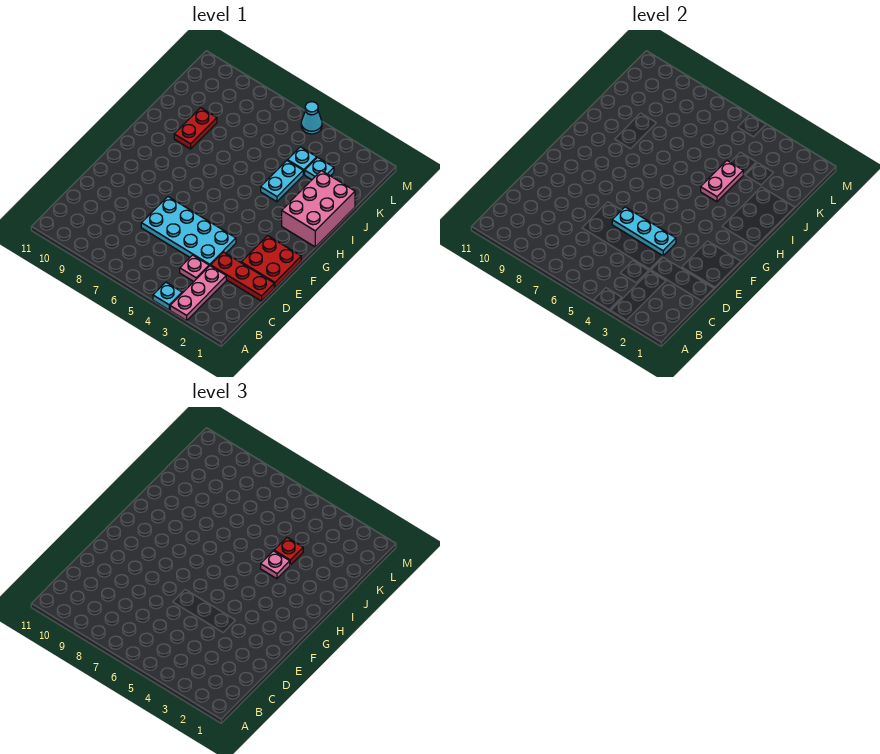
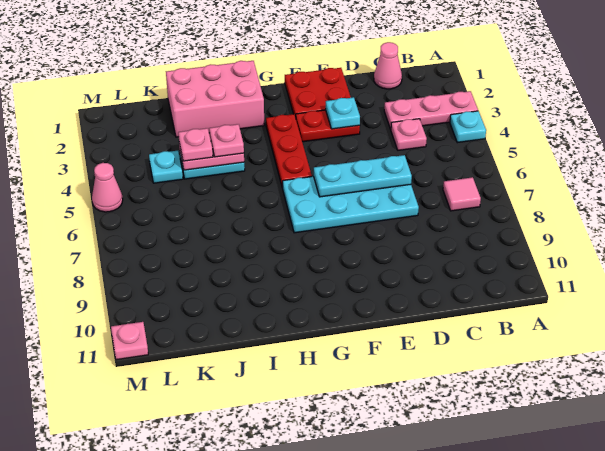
none -> pink tile B7 level 1
none -> pink cone C1 level 1
red plate D1:D3 level 1 -> red plate G3:G5 level 1
cyan plate D4:E7 level 1 -> cyan plate D6:G7 level 1
cyan plate E4:E6 level 2 -> cyan plate D6:F6 level 2
red plate I9:J9 level 1 -> red plate E3:F3 level 1
red plate J4 level 3 -> pink plate J4 level 3
cyan plate K3 level 1 -> cyan plate E3 level 2
cyan cone M5 level 1 -> pink cone M5 level 1
none -> pink plate M11 level 1

